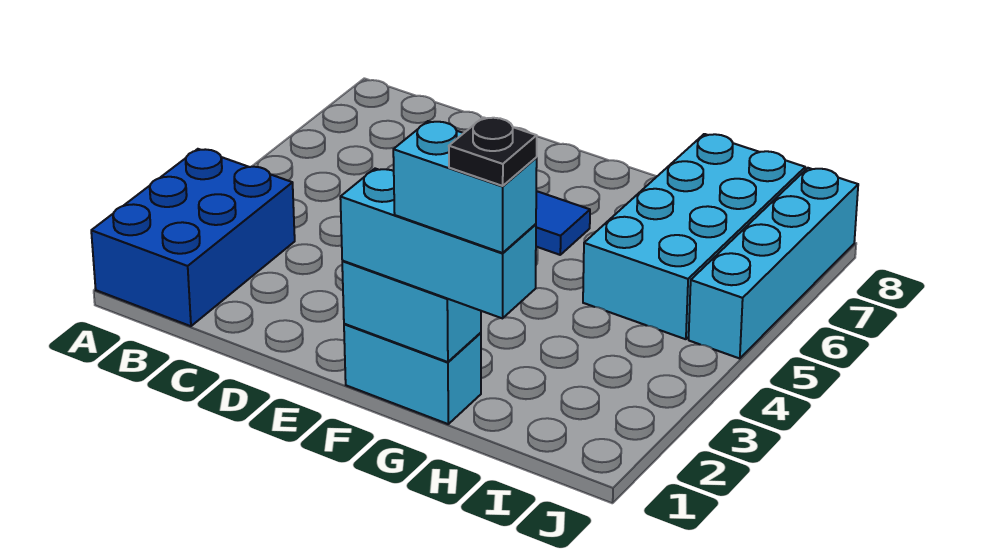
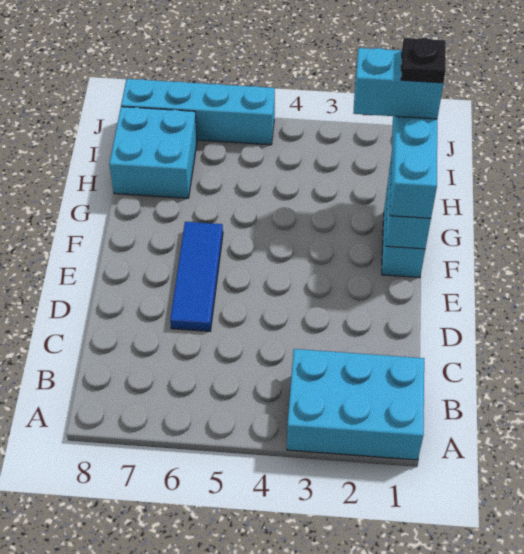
blue brick A1:B3 level 1 -> cyan brick A1:B3 level 1
cyan brick G1:H1 level 4 -> cyan brick H1:H2 level 4
cyan brick H5:I8 level 1 -> cyan brick H7:I8 level 1

